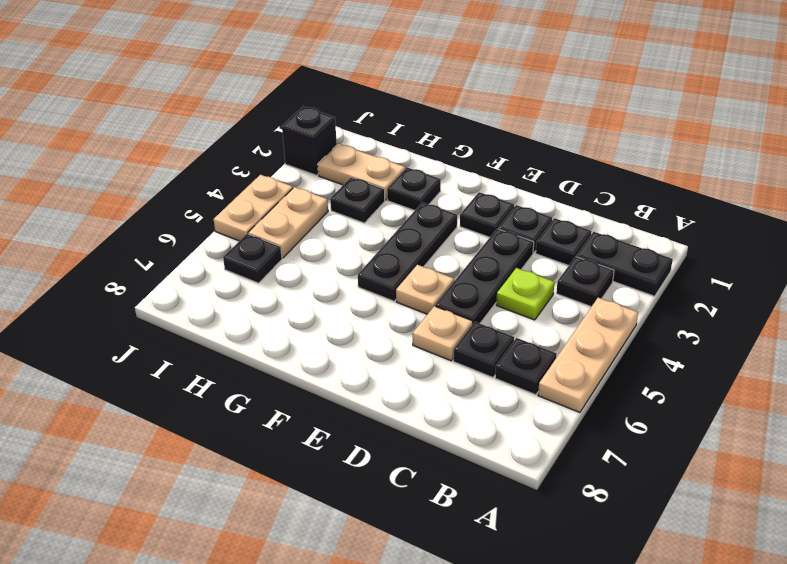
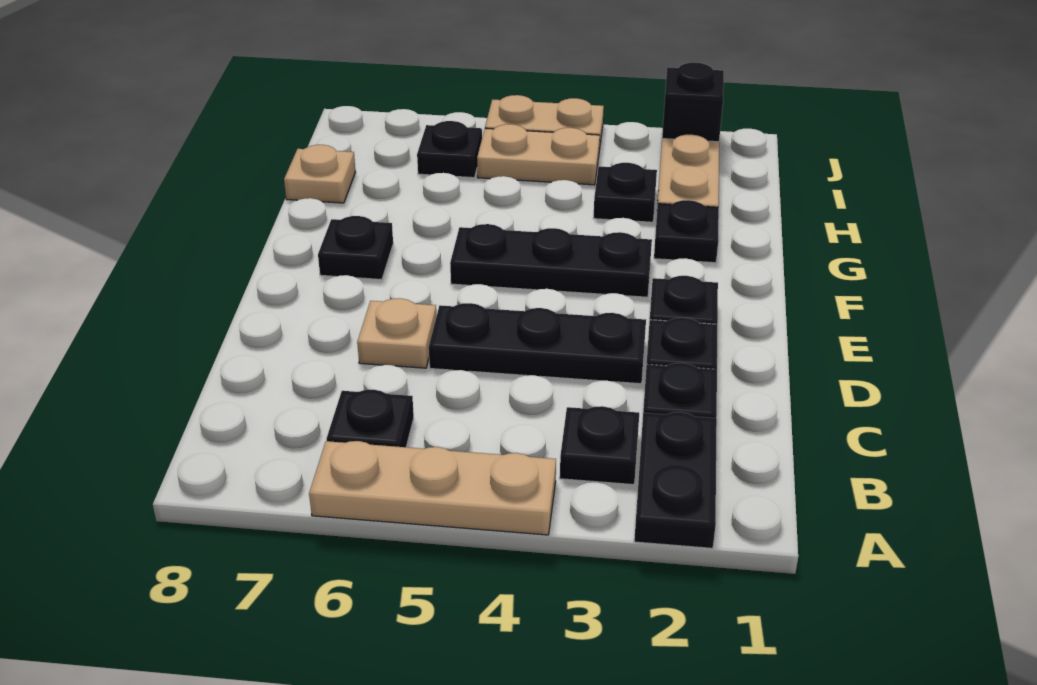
lime plate C4 level 1 -> none
black plate C6 level 1 -> black plate F7 level 1
tan plate E5 level 1 -> tan plate H8 level 1

